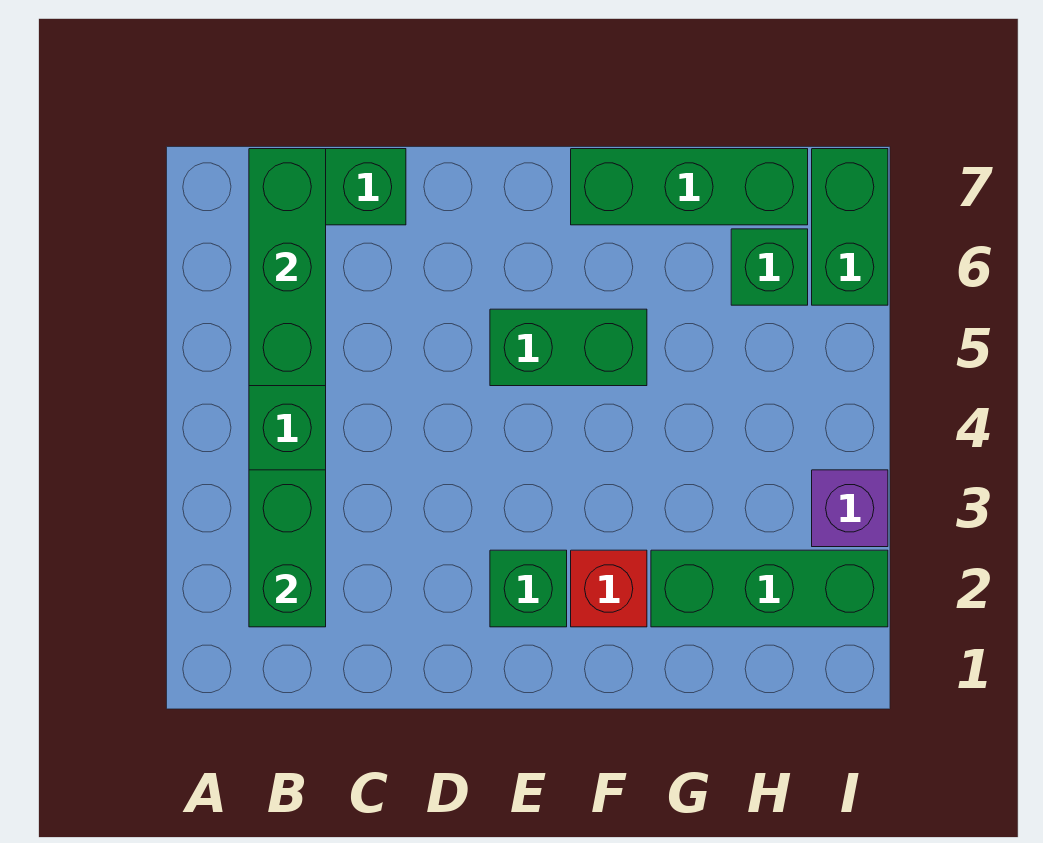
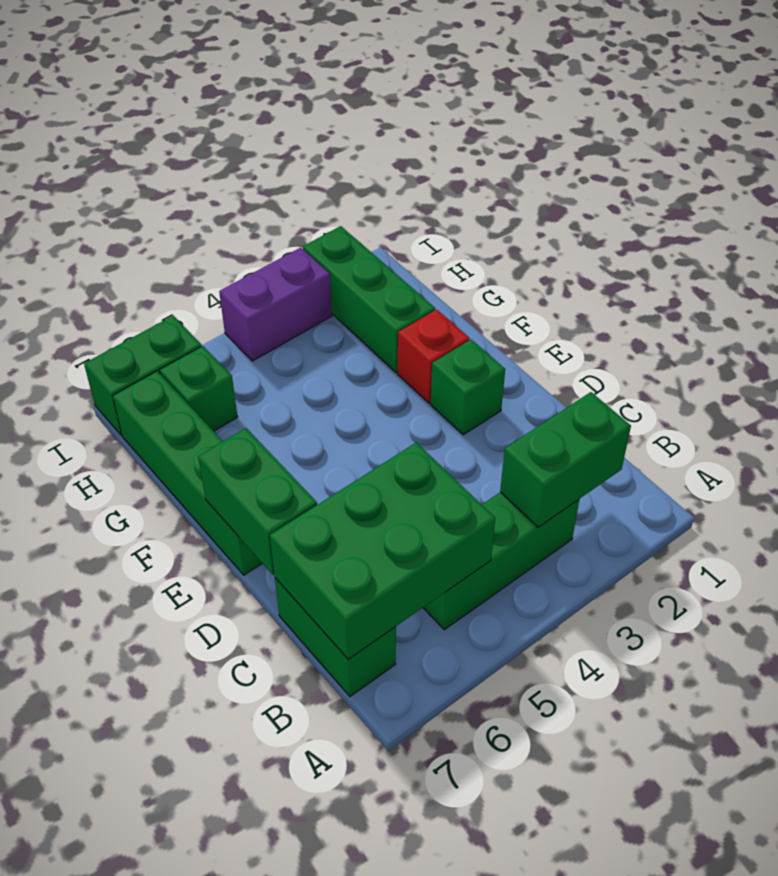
green brick B5:B7 level 2 -> green brick B5:C7 level 2
green brick E5:F5 level 1 -> green brick D7:E7 level 2
green brick F7:H7 level 1 -> green brick E7:H7 level 1
purple brick I3 level 1 -> purple brick I3:I4 level 1

